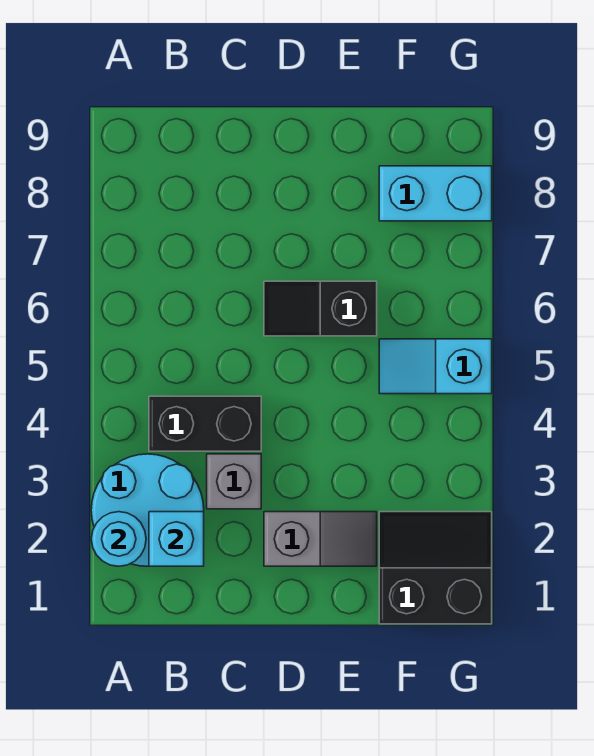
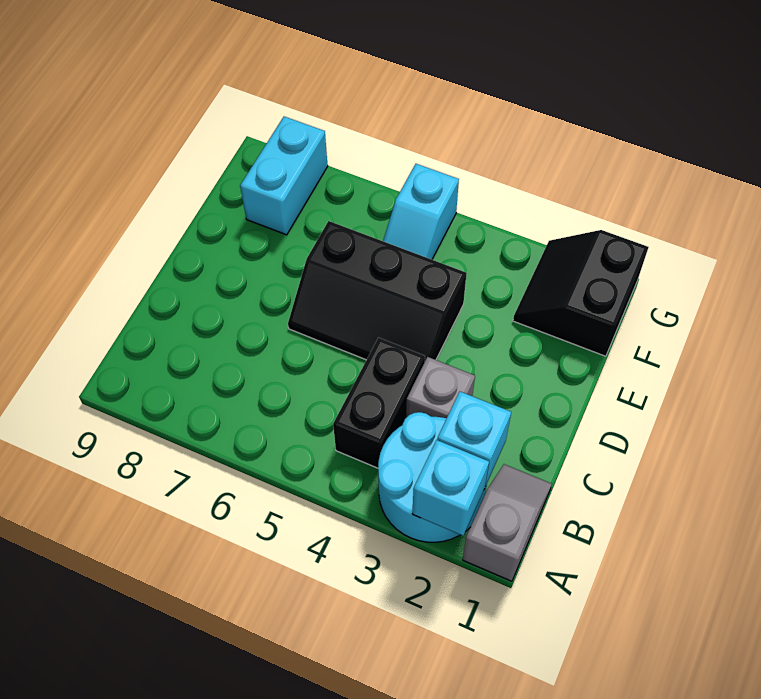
cyan round brick A2 level 2 -> cyan brick A2 level 2
grey slope D2:E2 level 1 top D -> grey slope A1:B1 level 1 top A
black slope D6:E6 level 1 top E -> black slope D4:E6 level 1 top E

